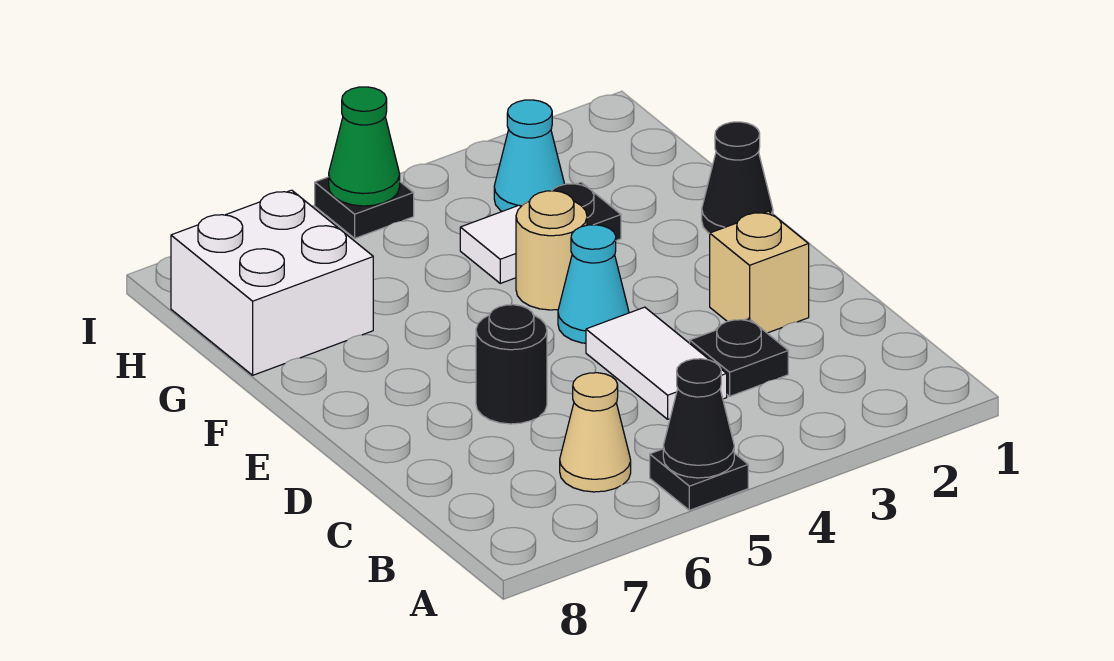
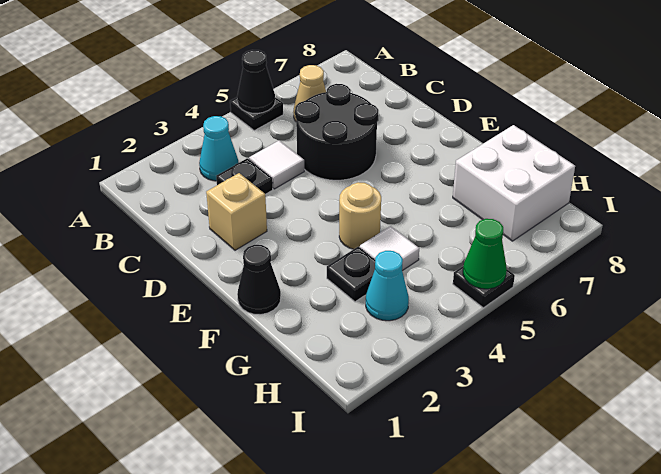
white tile C4:D4 level 1 -> white tile C4 level 1
black round brick D6 level 1 -> black round brick C5:D6 level 1
cyan cone E4 level 1 -> cyan cone B3 level 1

